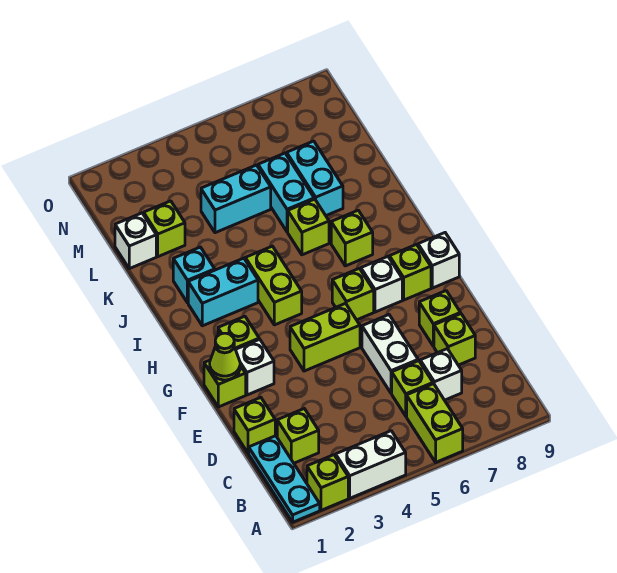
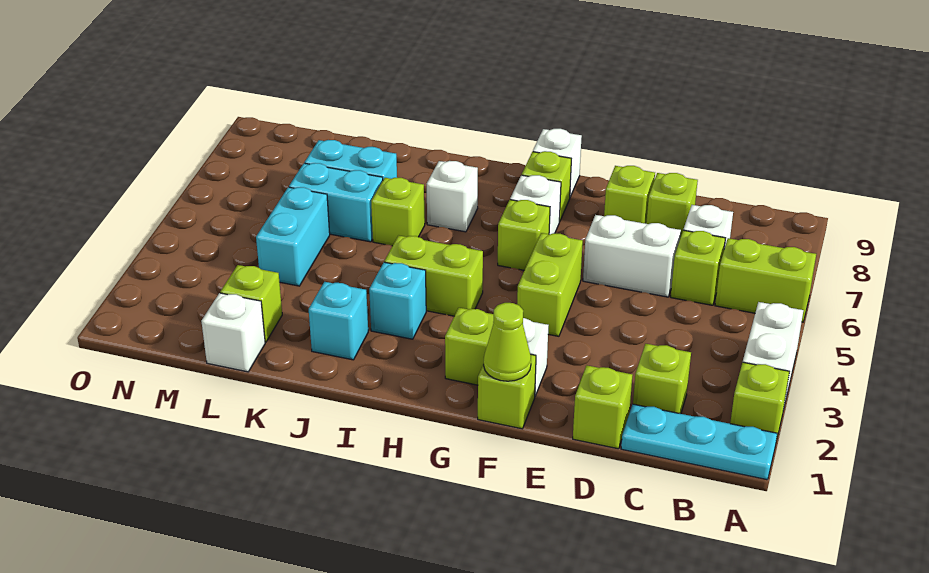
cyan brick I2:I3 level 1 -> cyan brick I3 level 1
lime brick I7 level 1 -> white brick I7 level 1

